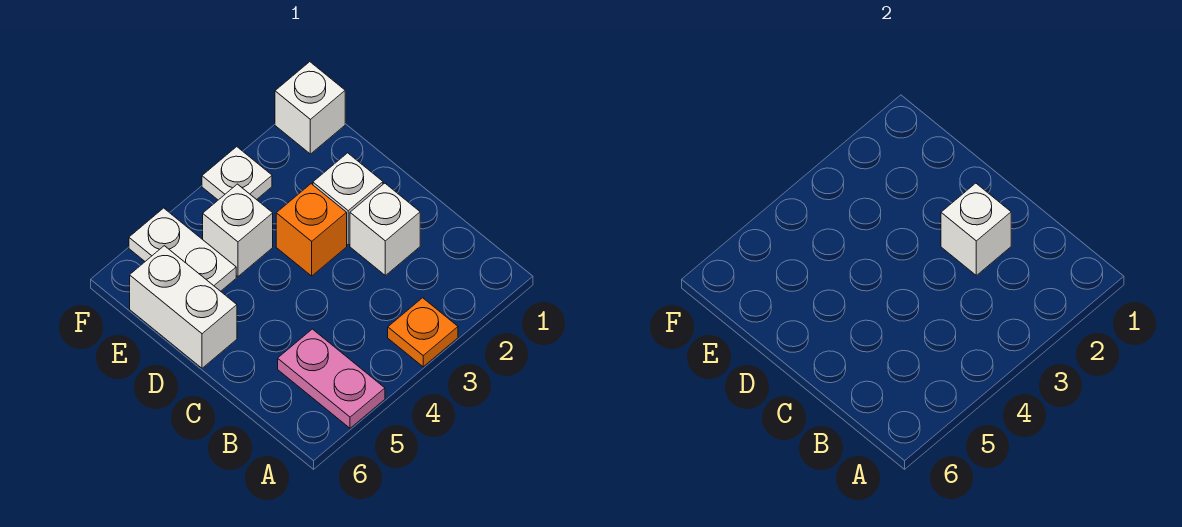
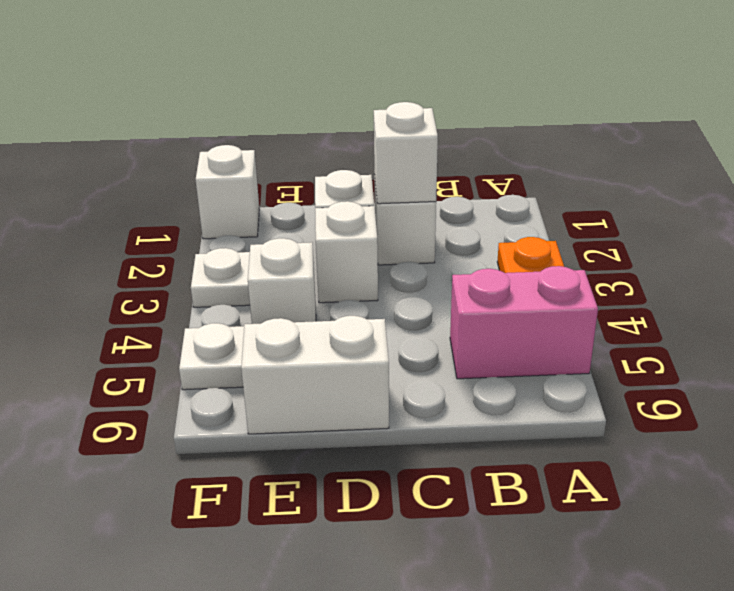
pink plate A5:B5 level 1 -> pink brick A5:B5 level 1
orange brick D3 level 1 -> white brick D3 level 1

